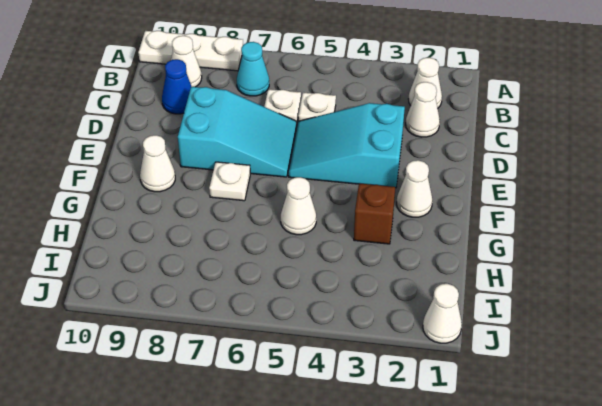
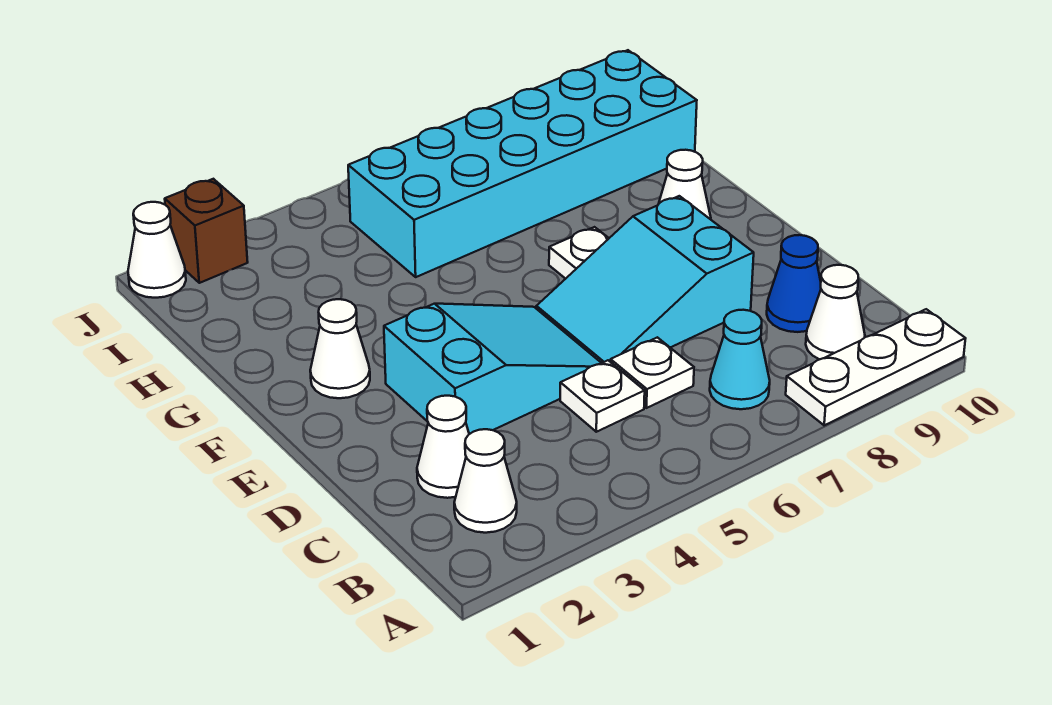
brown brick G3 level 1 -> brown brick J2 level 1
white cone G5 level 1 -> none
none -> cyan brick H5:I10 level 1

